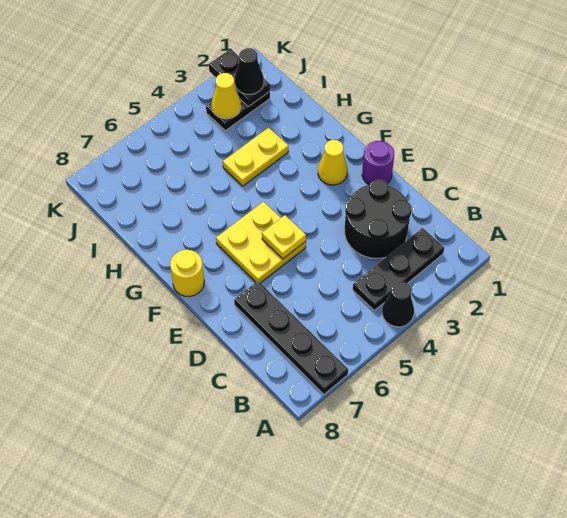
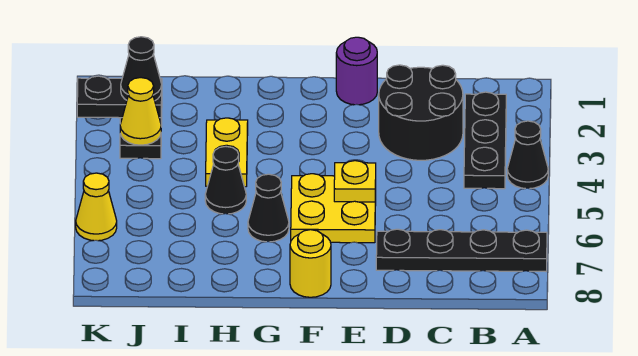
yellow cone F2 level 1 -> yellow cone K6 level 1
none -> black cone G6 level 1
none -> black cone H5 level 1

